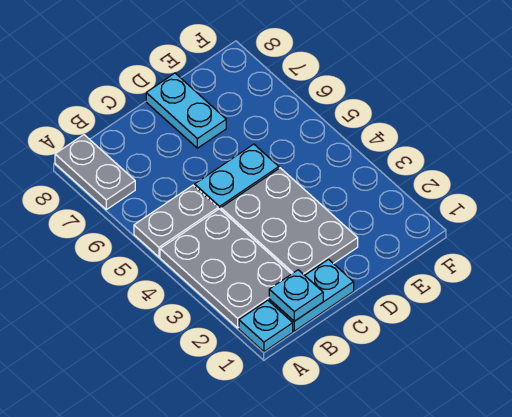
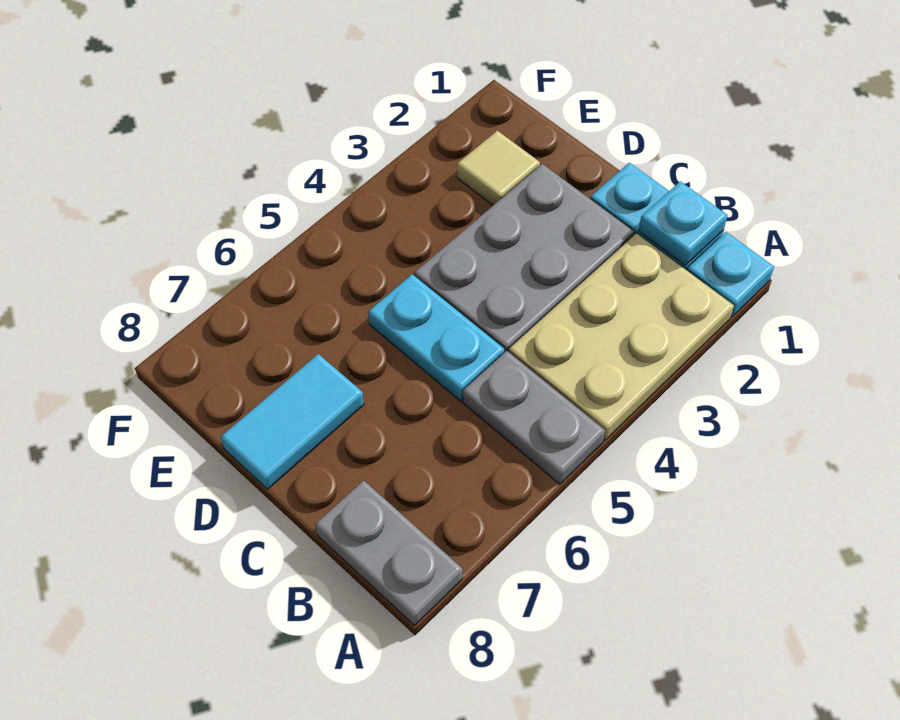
grey plate A2:B4 level 1 -> tan plate A2:B4 level 1
grey plate A7:A8 level 1 -> grey plate A8:B8 level 1
cyan plate D7:D8 level 1 -> cyan tile D7:D8 level 1
none -> tan tile E2 level 1

